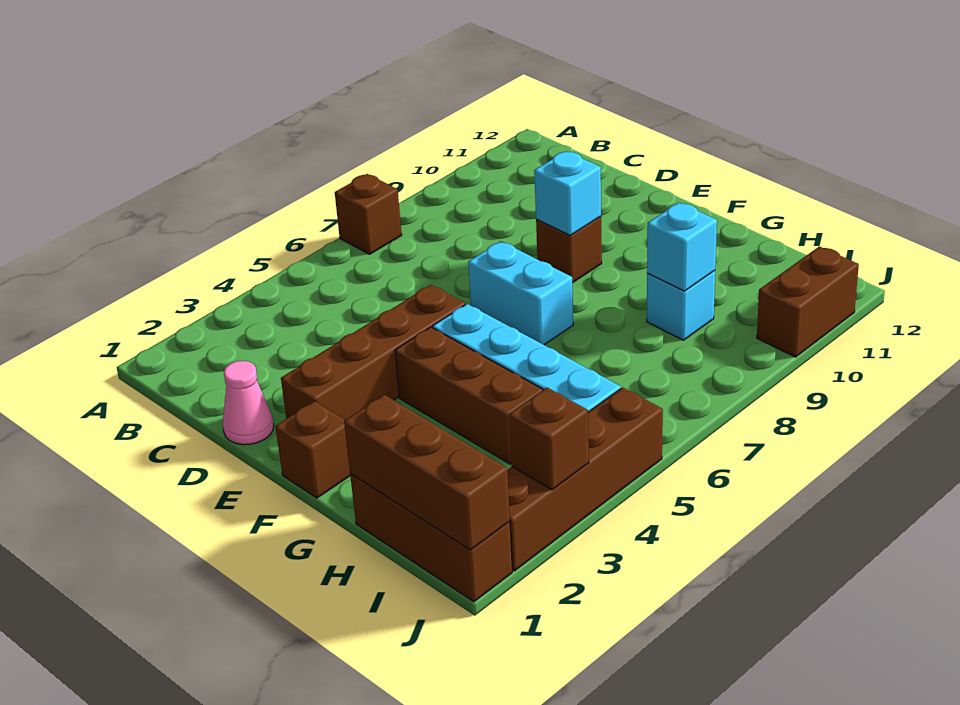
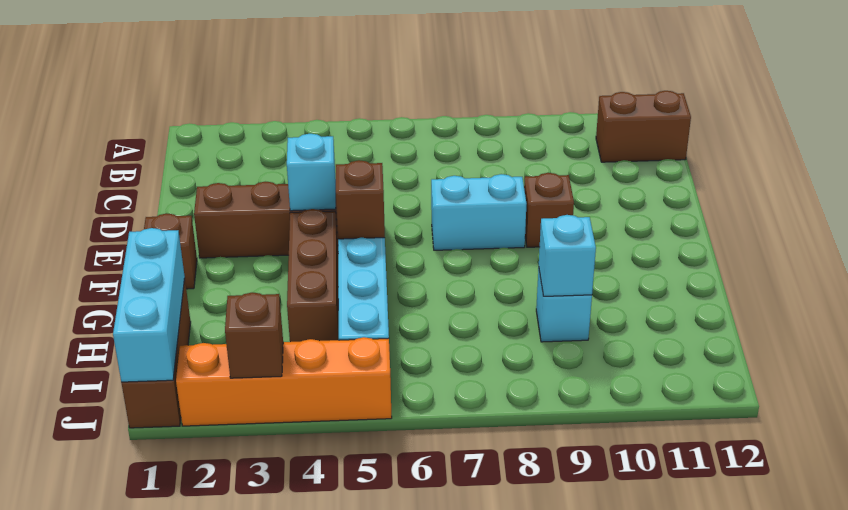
brown brick A7 level 1 -> brown brick F5 level 2
pink cone D1 level 1 -> none
cyan brick E7:F7 level 1 -> cyan brick E7:E8 level 1
cyan brick E9 level 2 -> cyan brick E4 level 2
brown brick H1:J1 level 2 -> cyan brick H1:J1 level 2
brown brick J2:J5 level 1 -> orange brick J2:J5 level 1
brown brick J10:J11 level 1 -> brown brick B11:B12 level 1

